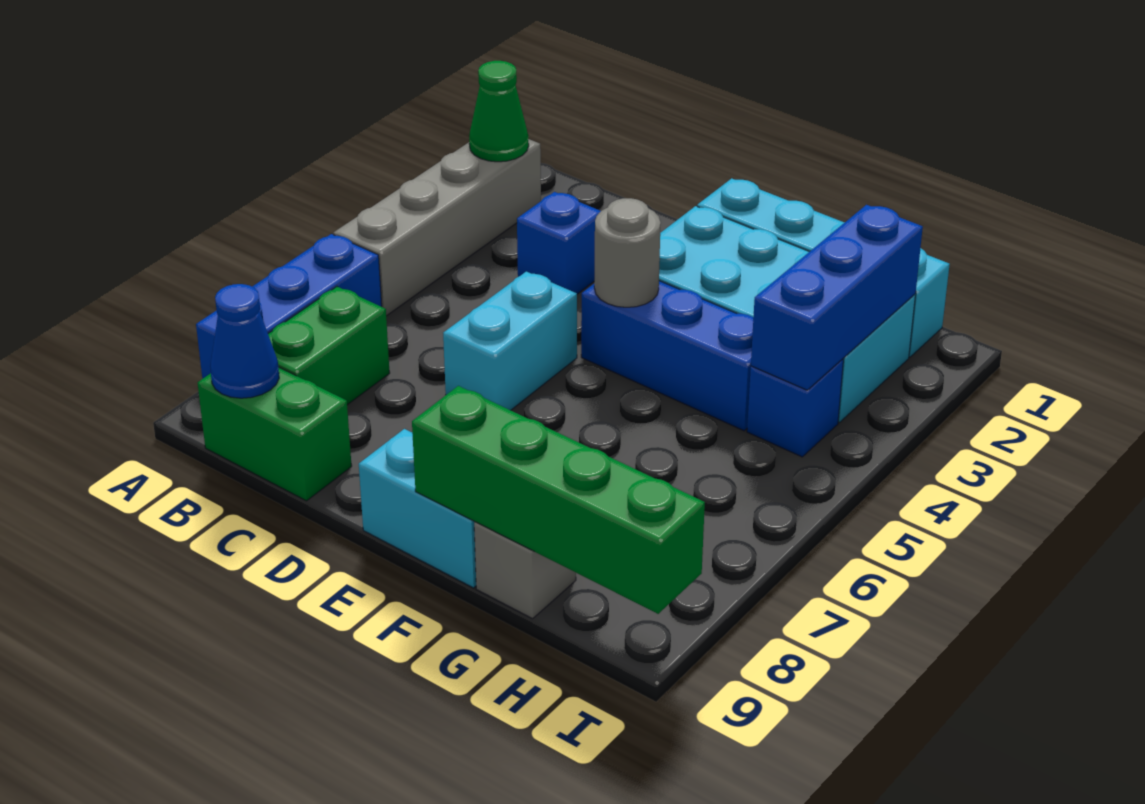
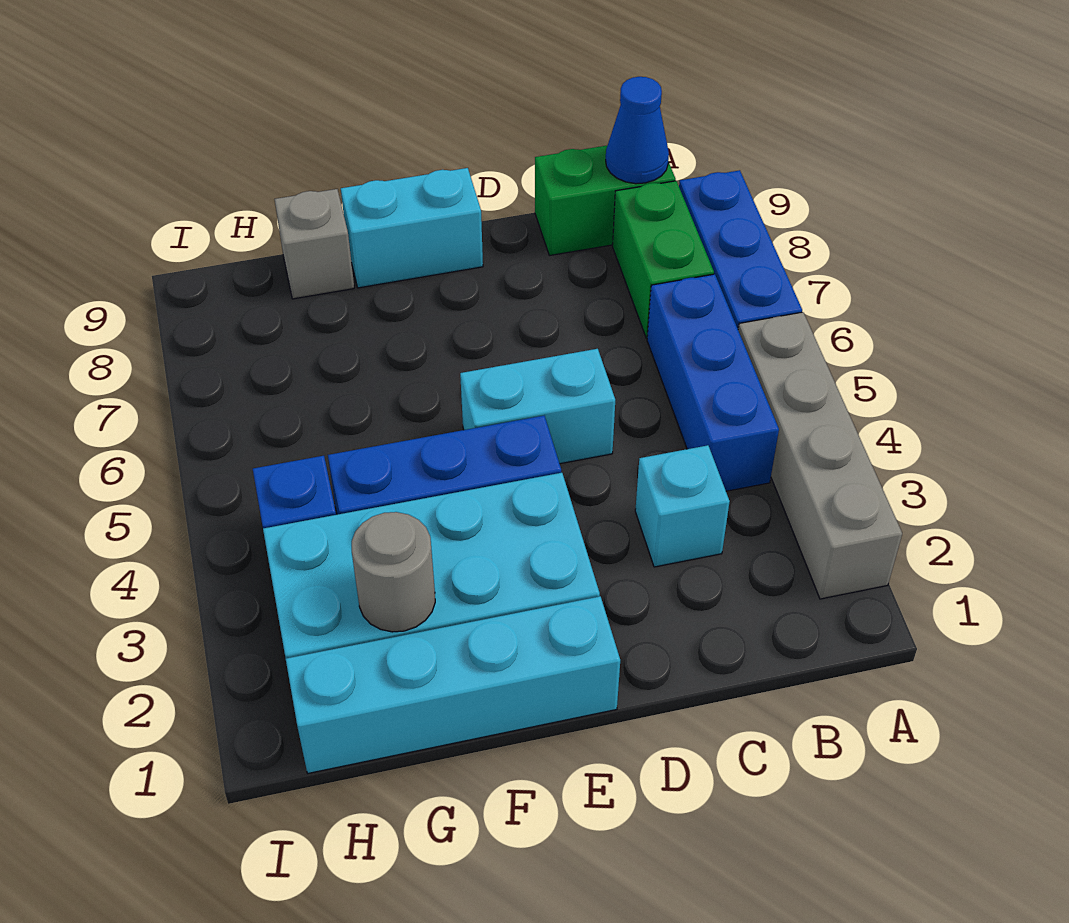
green cone A2 level 2 -> none
blue brick C3 level 1 -> cyan brick C3 level 1
cyan brick D5:D6 level 1 -> cyan brick D5:E5 level 1
grey round brick E4 level 2 -> grey round brick G2 level 2
green brick F9:I9 level 2 -> none
blue brick H2:H4 level 2 -> blue brick B4:B6 level 1

